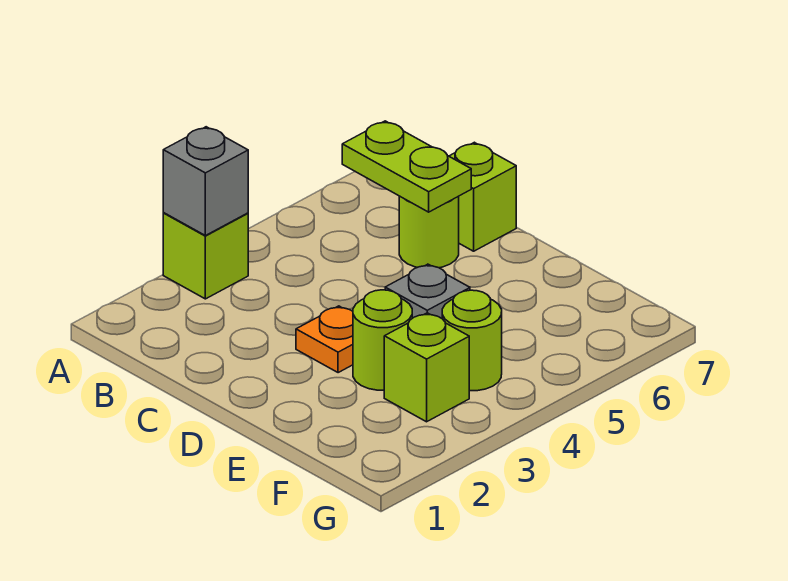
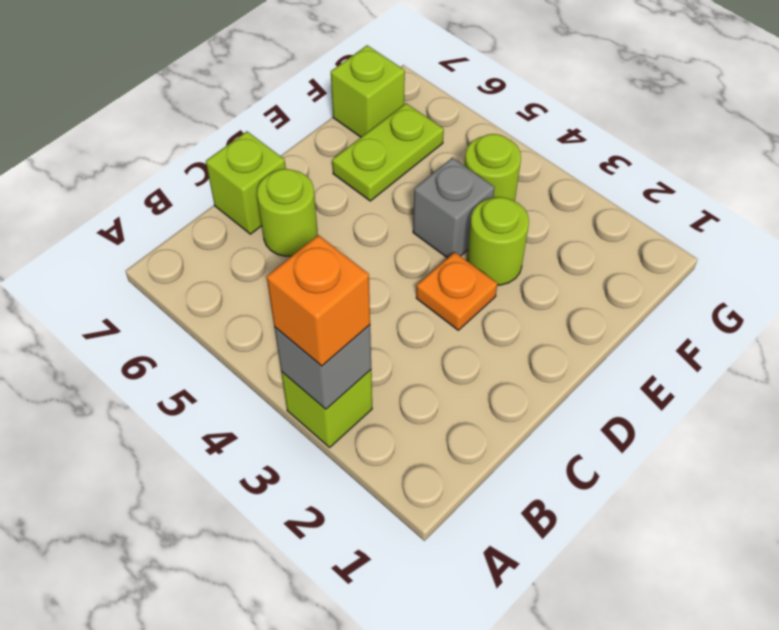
none -> orange brick A3 level 3
lime plate B6:C6 level 2 -> lime plate E6:F6 level 1
lime brick F3 level 1 -> lime brick F7 level 1

